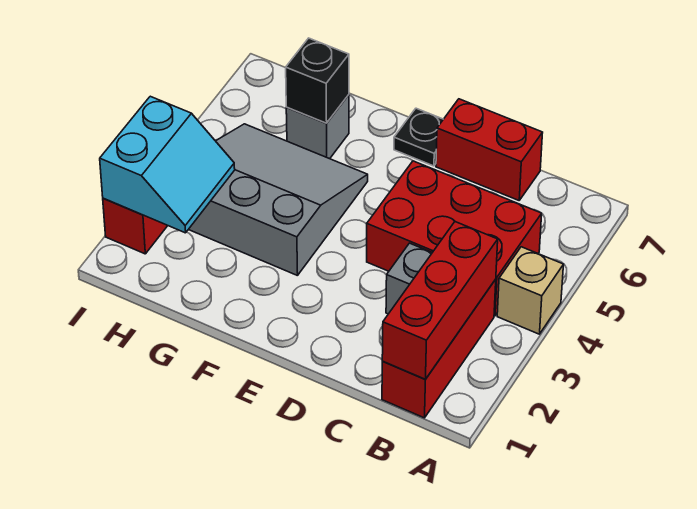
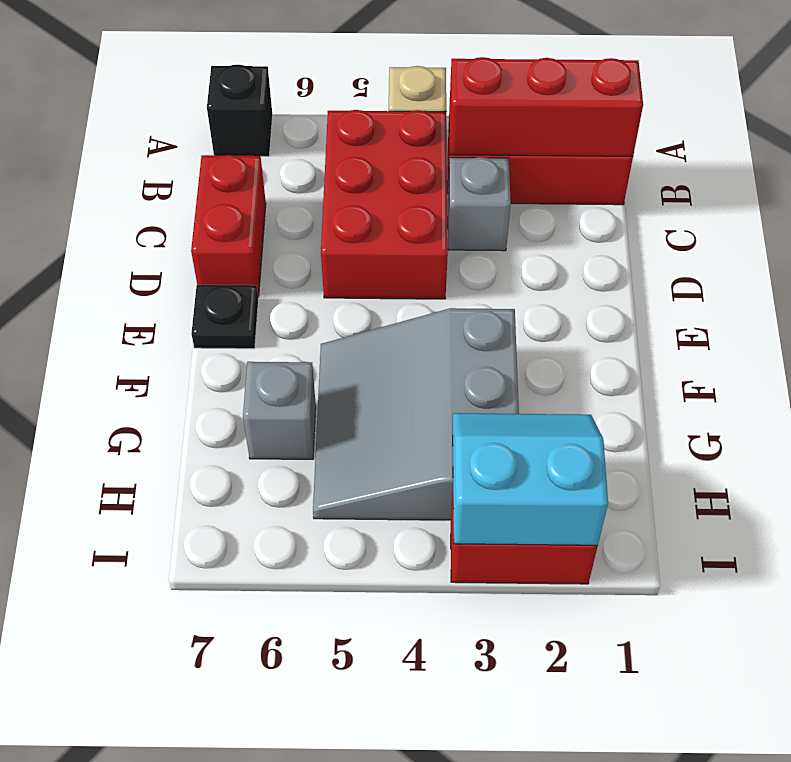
black brick G6 level 2 -> black brick A7 level 1

